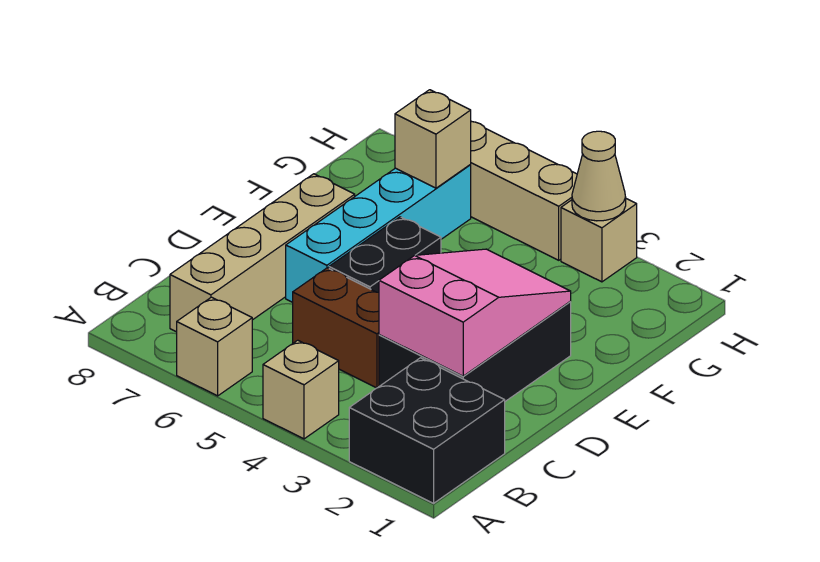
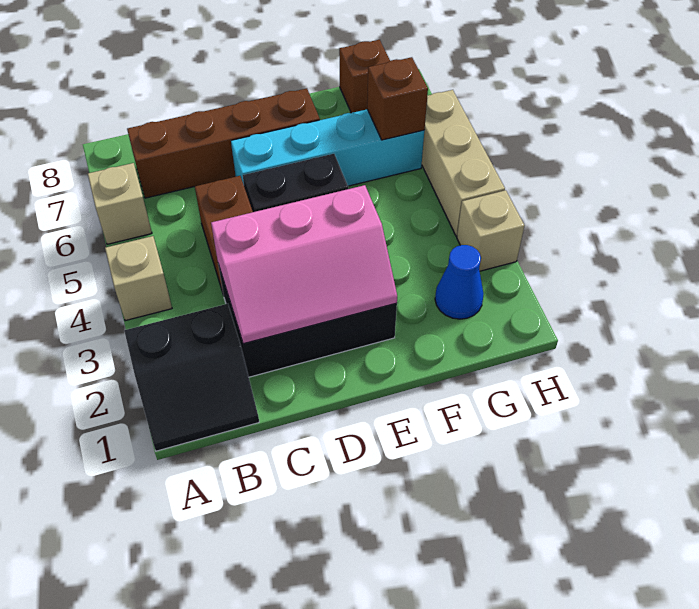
black brick A1:B2 level 1 -> black slope A1:B2 level 1 top 2
tan brick B7:E7 level 1 -> brown brick B7:E7 level 1
pink slope C2:E3 level 2 top C -> pink slope C2:E3 level 2 top 3
none -> blue cone G2 level 1
tan brick G6 level 2 -> brown brick G6 level 2
none -> brown brick G8 level 1
tan cone H3 level 2 -> none

